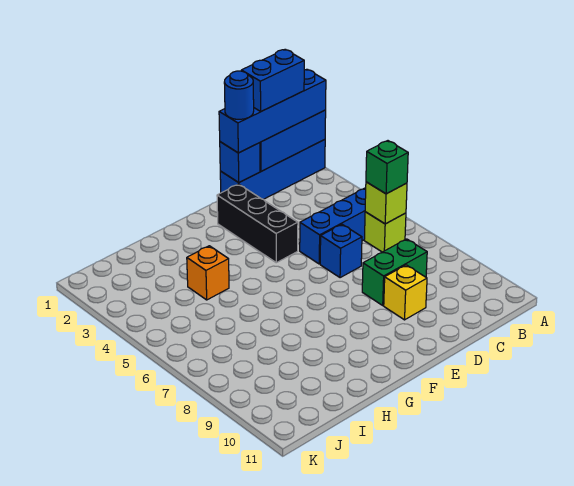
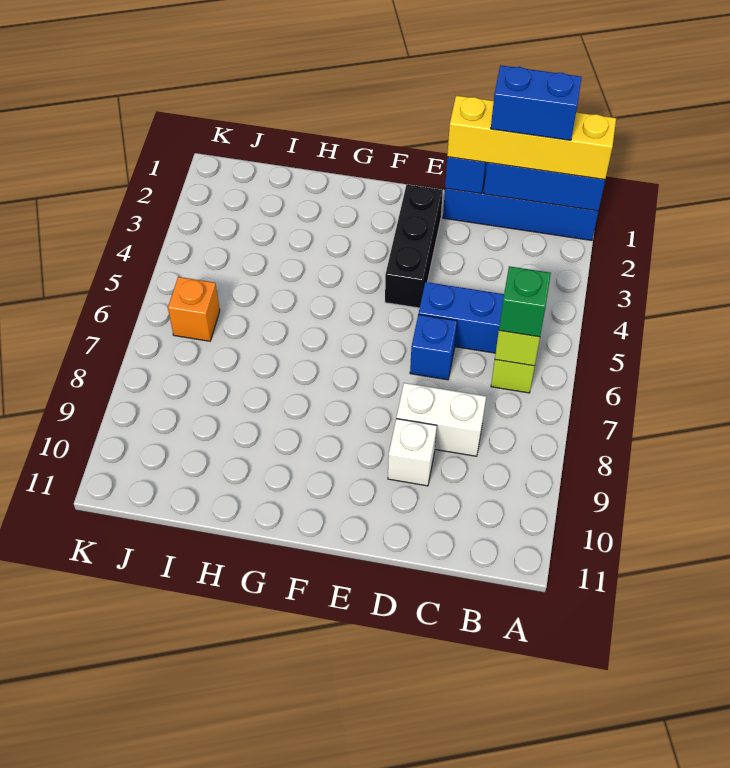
blue brick A1:D1 level 3 -> yellow brick A1:D1 level 3
green brick C8:D8 level 1 -> white brick C8:D8 level 1
blue round brick D1 level 4 -> none
yellow brick D9 level 1 -> white brick D9 level 1
orange brick H4 level 1 -> orange brick J6 level 1

